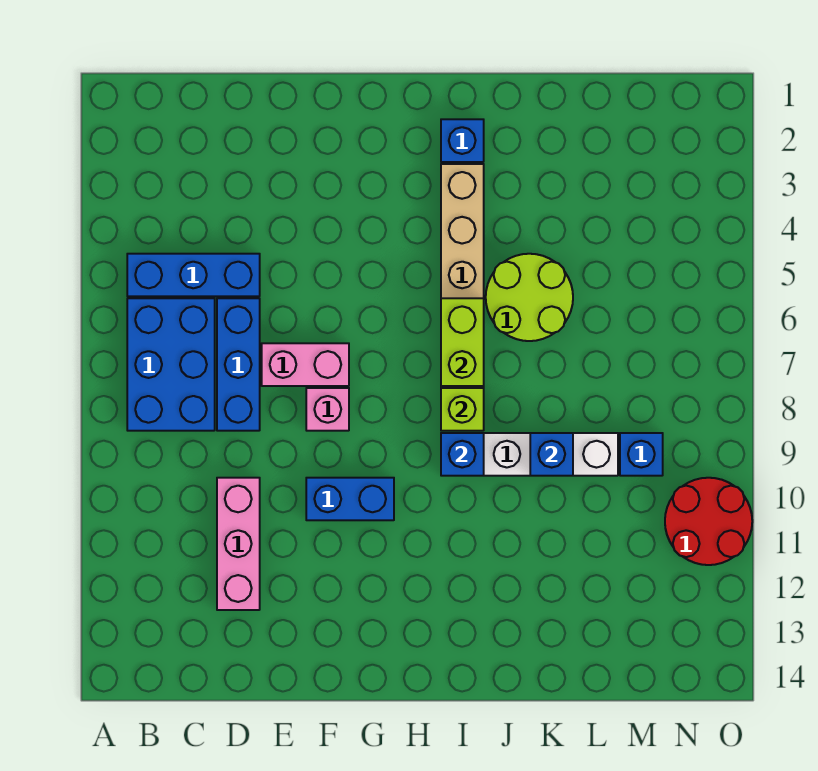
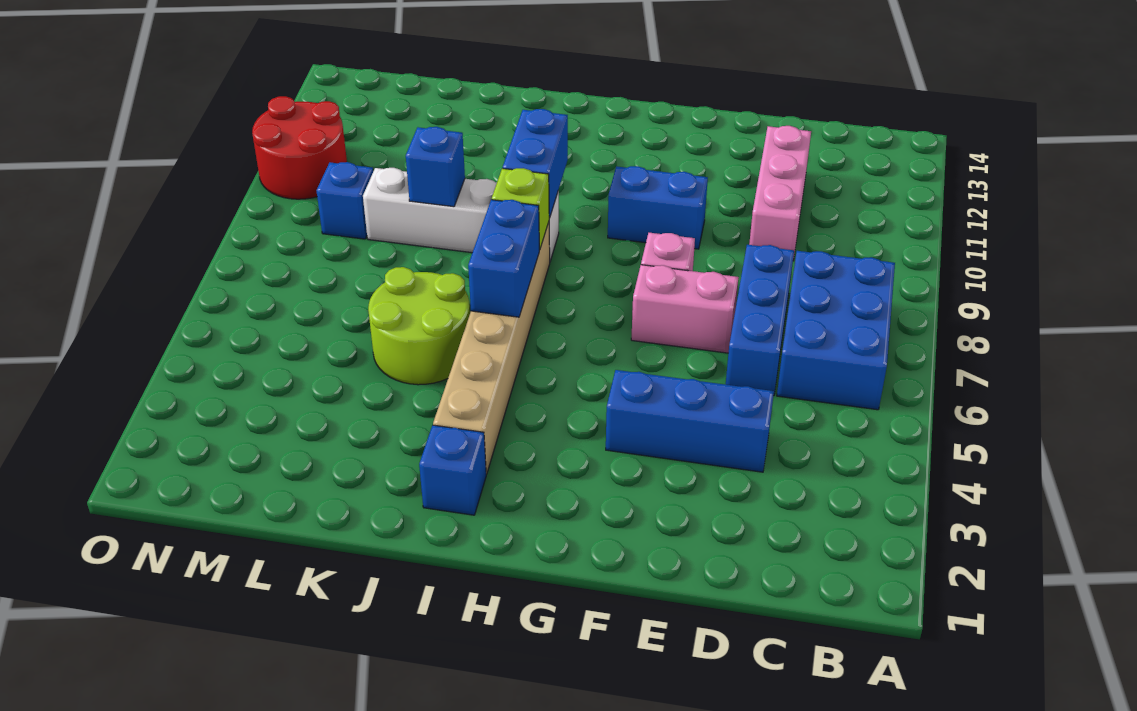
blue brick B5:D5 level 1 -> blue brick D4:F4 level 1
lime brick I6:I7 level 2 -> blue brick I6:I7 level 2
blue brick I9 level 2 -> blue brick I9:I10 level 2

